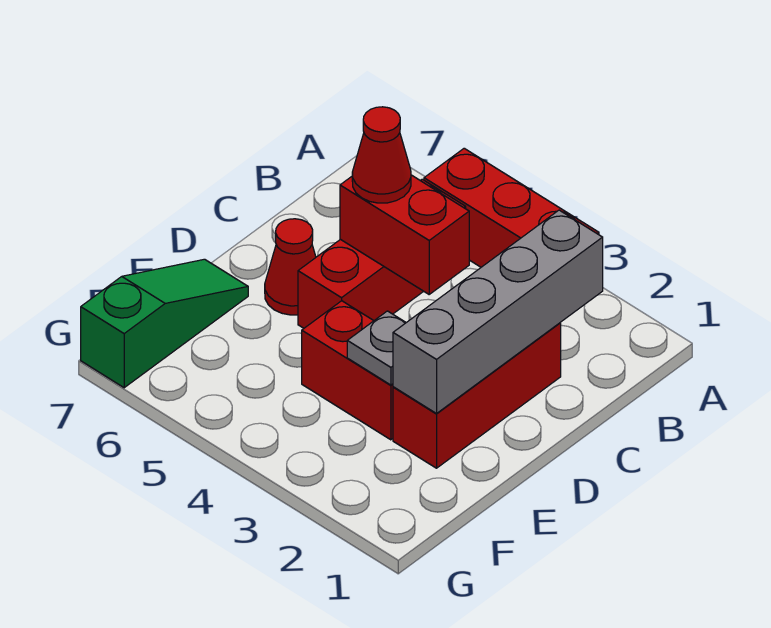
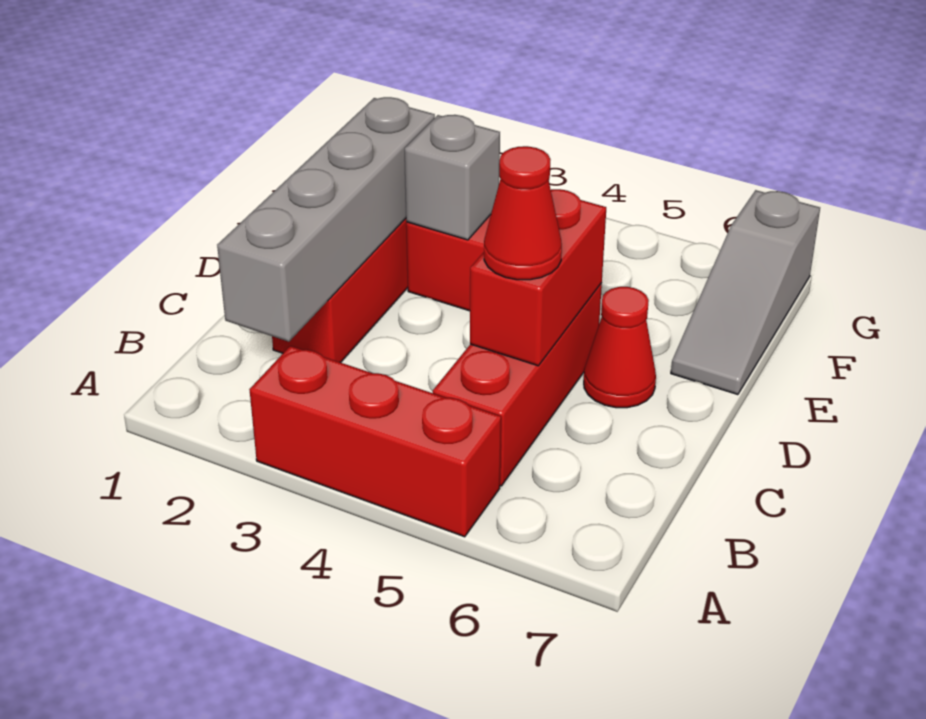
red brick C4:C5 level 2 -> red brick C5:D5 level 2
grey plate E3 level 2 -> grey brick E3 level 2
green slope E7:G7 level 1 top G -> grey slope E7:G7 level 1 top G

